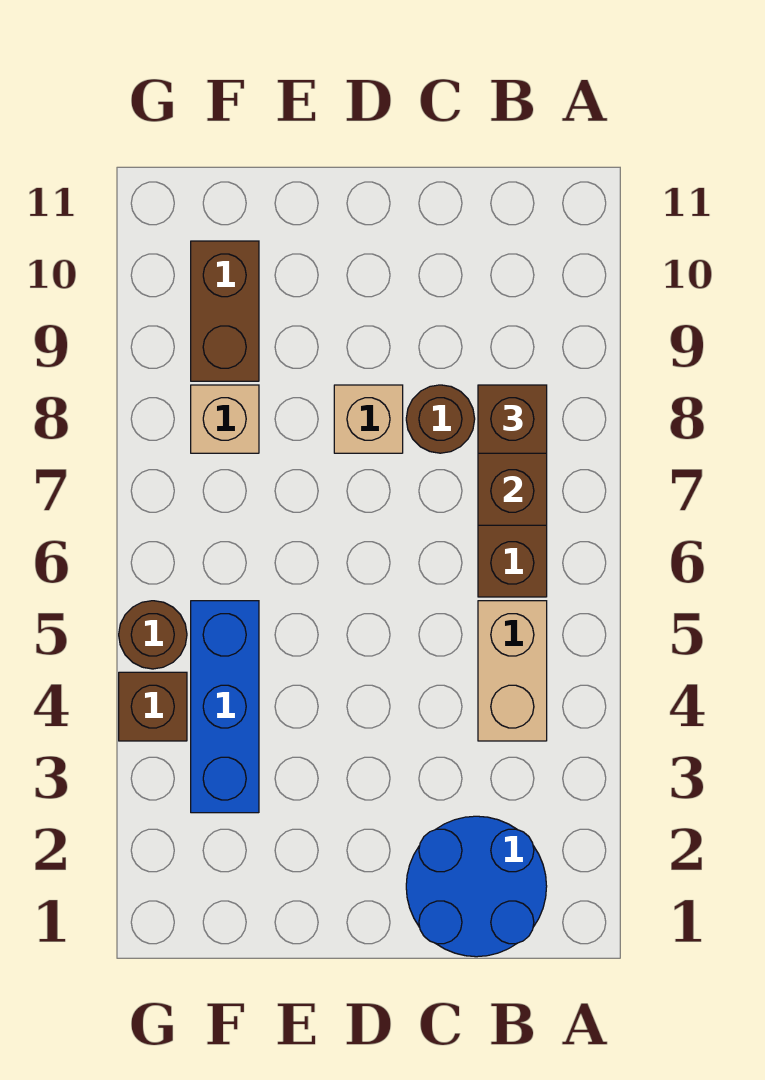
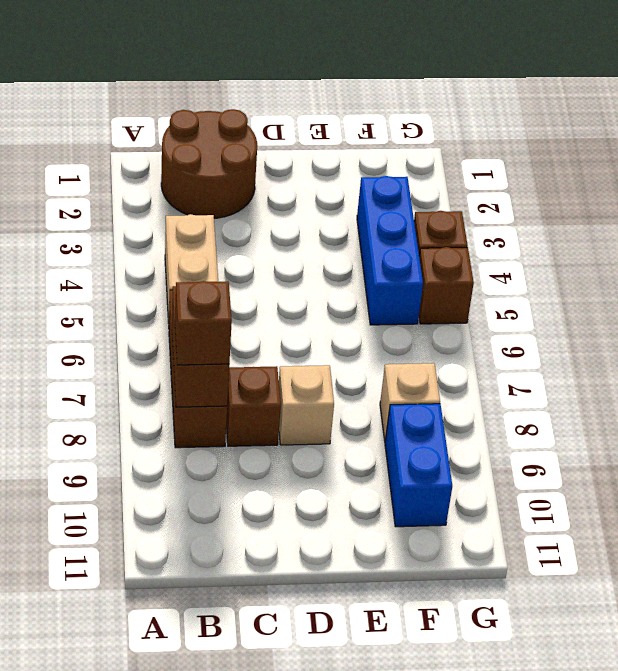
blue round brick B1:C2 level 1 -> brown round brick B1:C2 level 1
brown round brick C8 level 1 -> brown brick C8 level 1
brown brick F9:F10 level 1 -> blue brick F9:F10 level 1
brown round brick G5 level 1 -> brown brick G5 level 1

